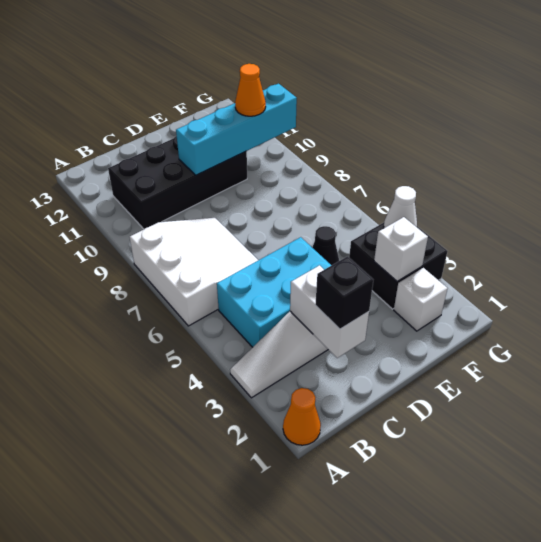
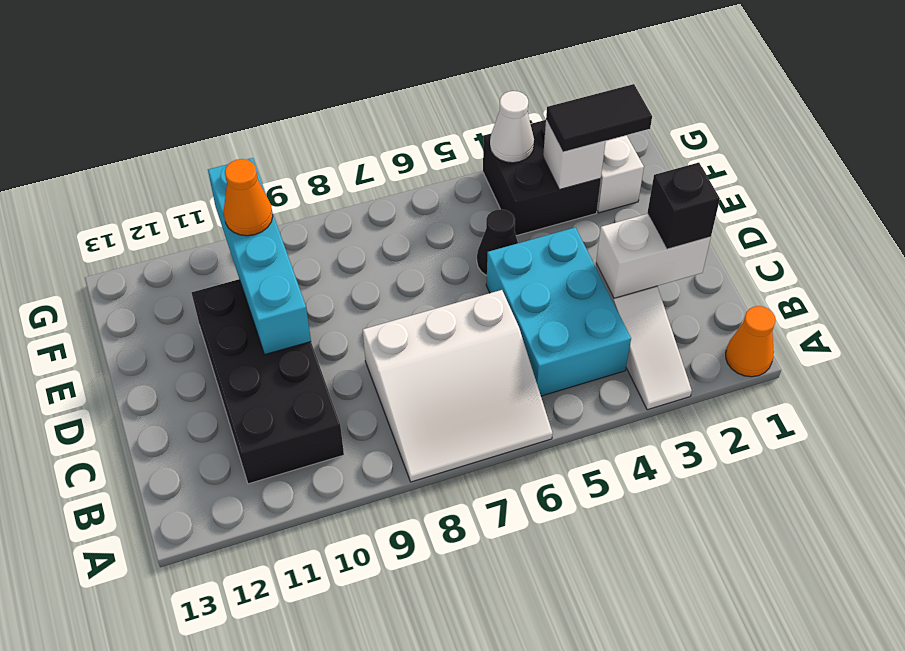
white slope A6:C8 level 1 top A -> white slope A6:C8 level 1 top C
none -> black tile F2:F3 level 3

